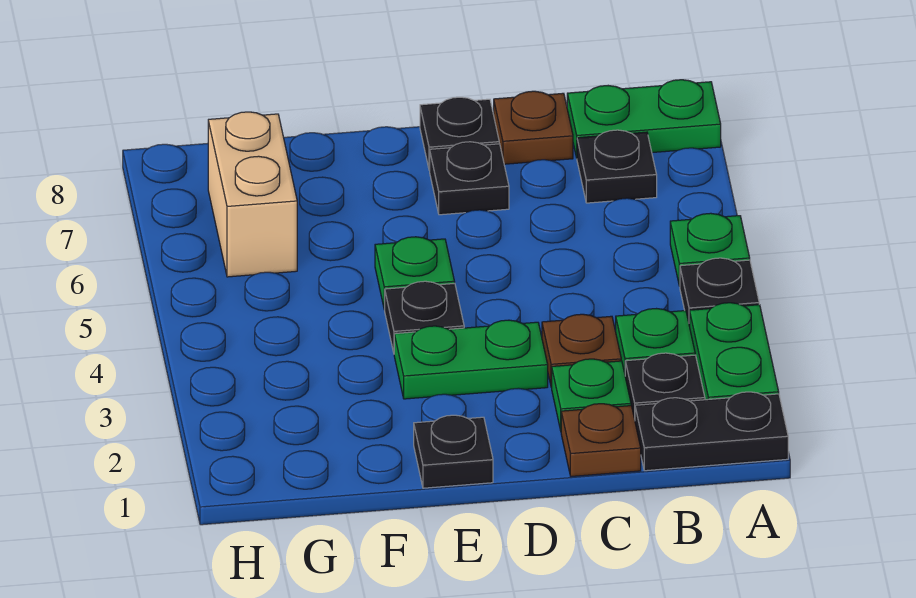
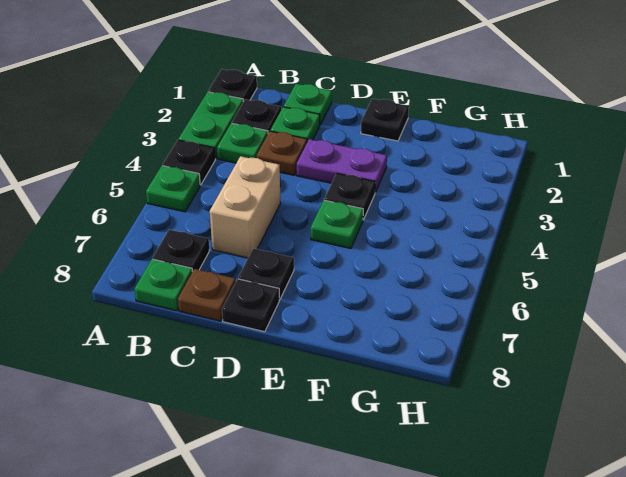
black plate A1:B1 level 1 -> black plate A1 level 1
green plate A8:B8 level 1 -> green plate B8 level 1
brown plate C1 level 1 -> green plate C1 level 1
green plate D3:E3 level 1 -> purple plate D3:E3 level 1
tan brick G6:G7 level 1 -> tan brick C5:C6 level 1

